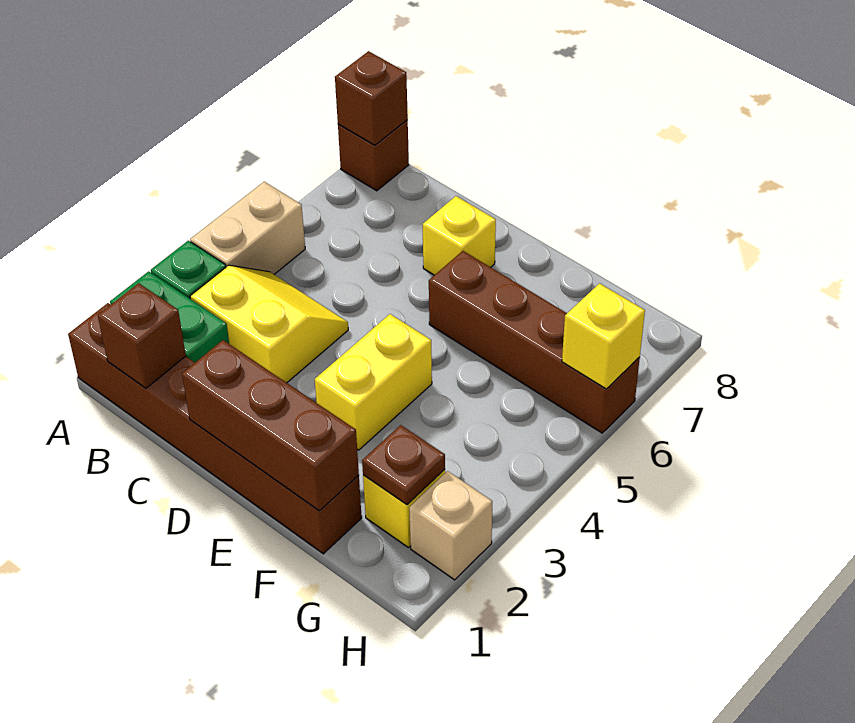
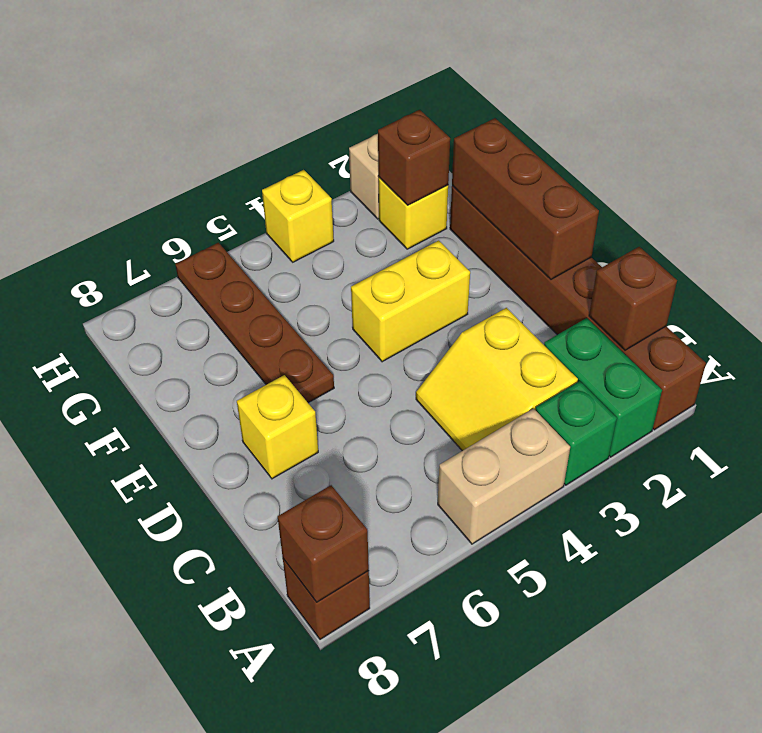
brown brick E6:H6 level 1 -> brown plate E6:H6 level 1
brown plate G2 level 2 -> brown brick G2 level 2
yellow brick H6 level 2 -> yellow brick H4 level 1

